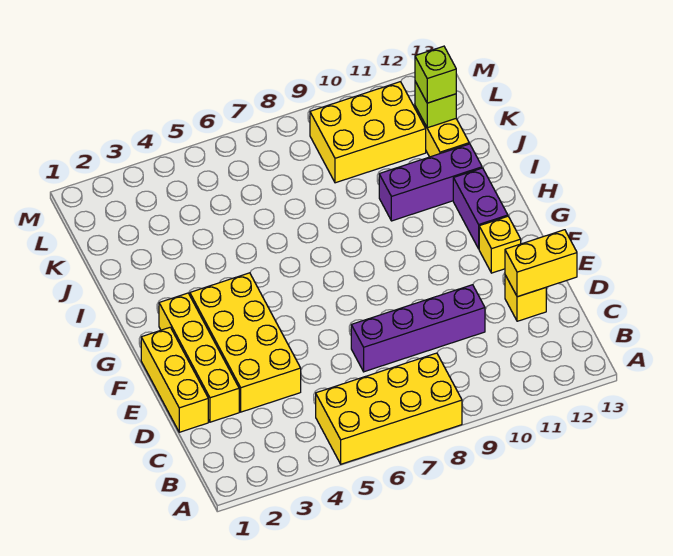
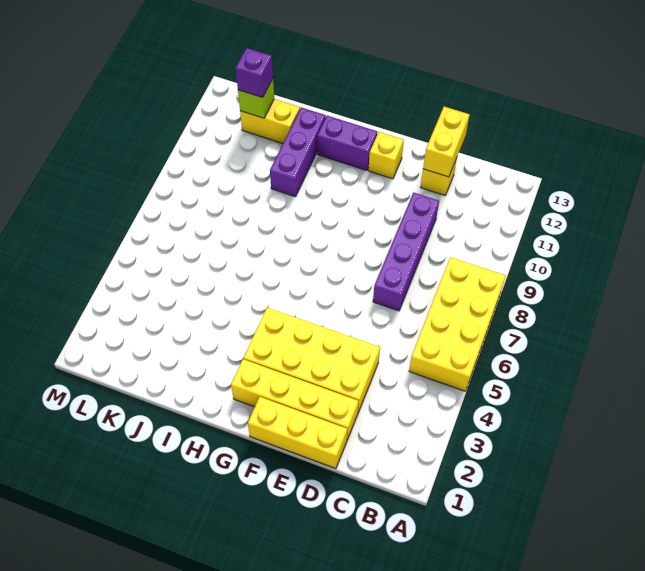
yellow brick K9:L11 level 1 -> none
lime brick K12 level 3 -> purple brick K12 level 3

